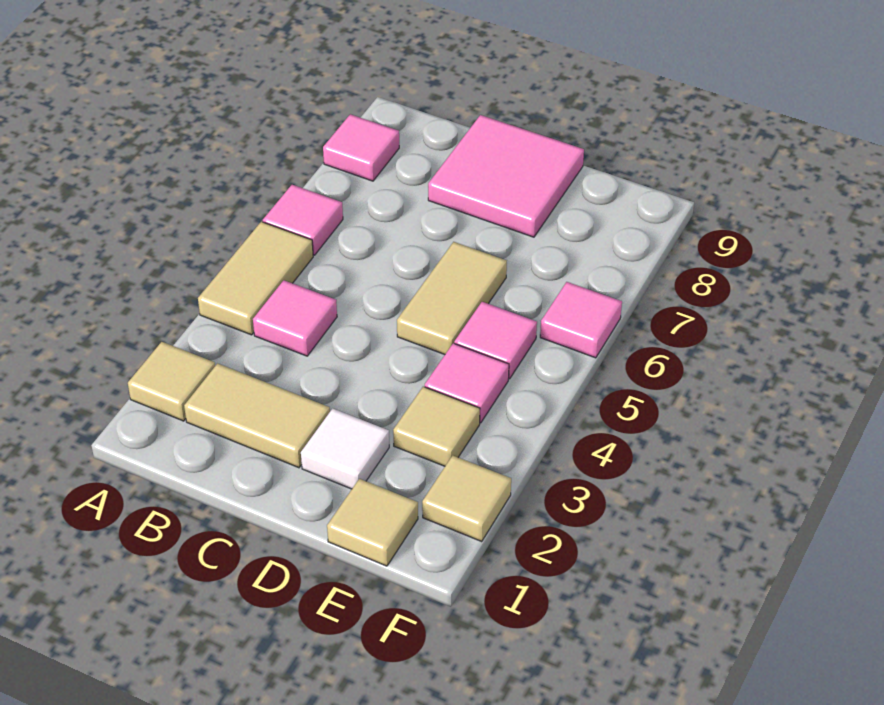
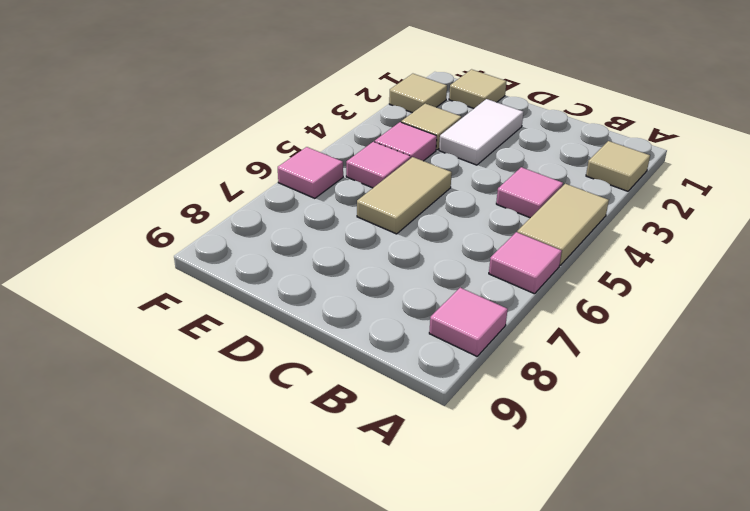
tan tile B2:C2 level 1 -> none
pink tile C8:D9 level 1 -> none
white tile D2 level 1 -> white tile D2:D3 level 1

